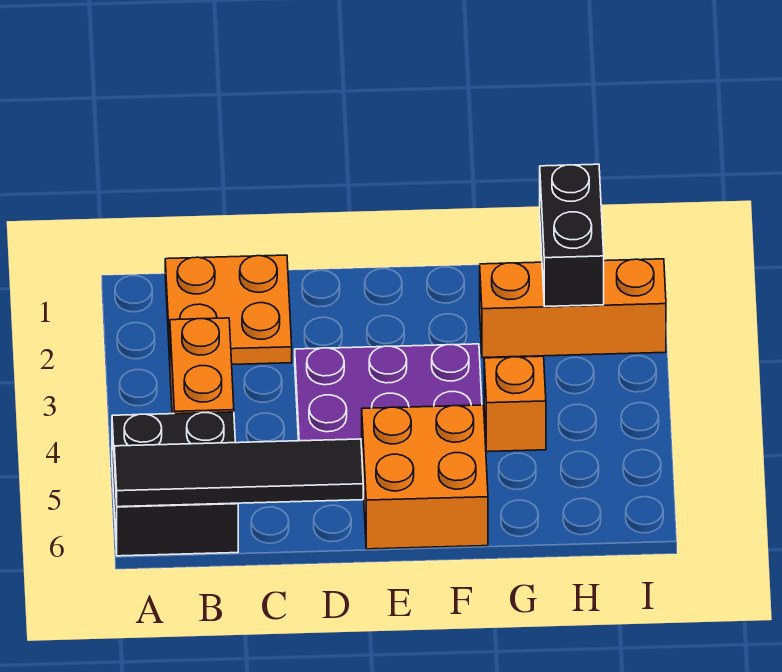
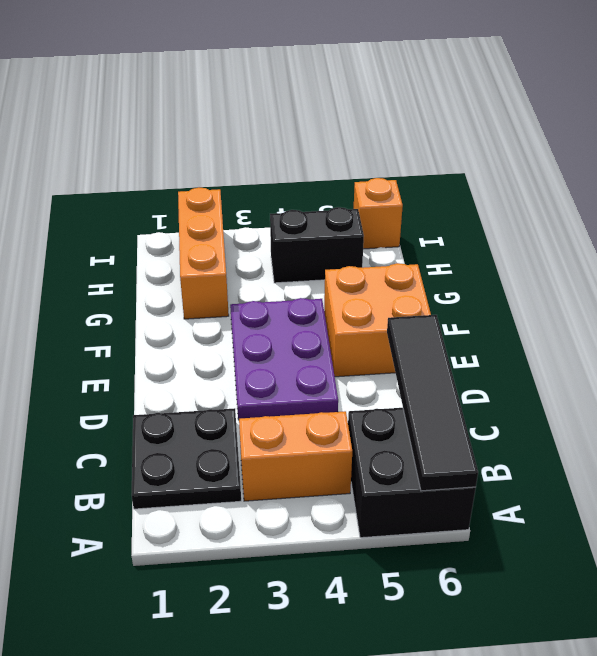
orange plate B1:C2 level 1 -> black plate B1:C2 level 1
orange brick G4 level 1 -> orange brick I6 level 1
black brick H1:H2 level 2 -> black brick H4:H5 level 1

